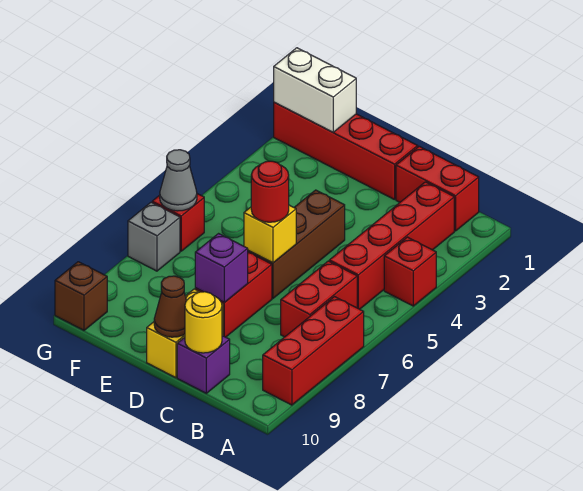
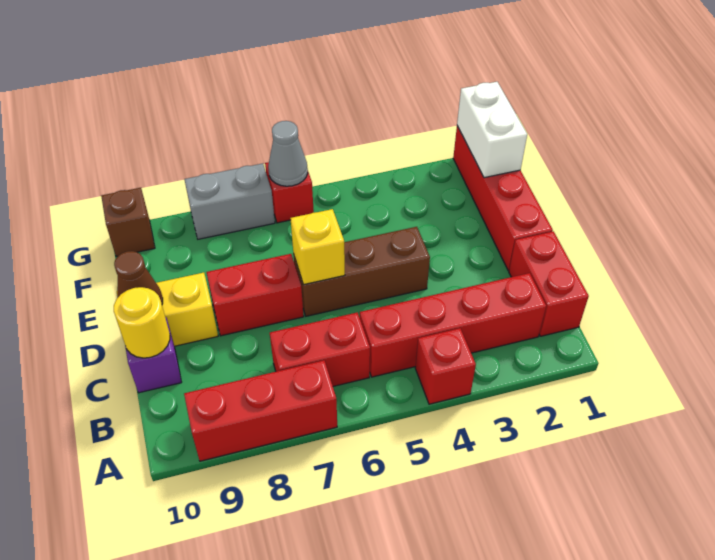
red round brick D6 level 3 -> none
purple brick D8 level 2 -> none
grey brick G7 level 1 -> grey brick G7:G8 level 1

